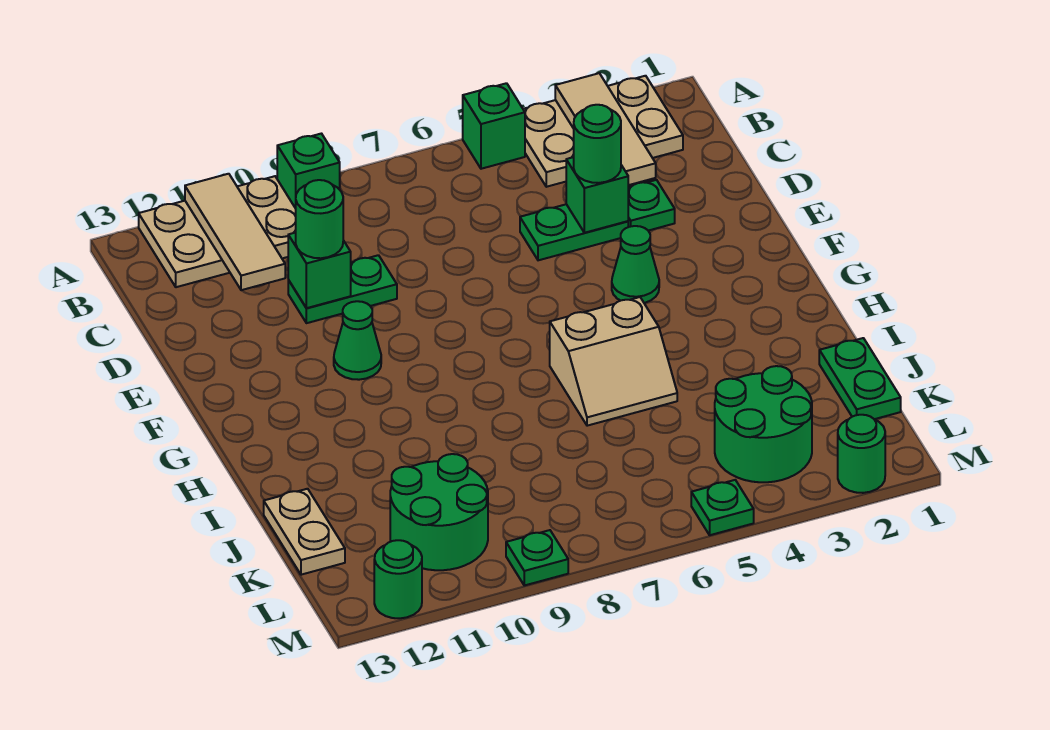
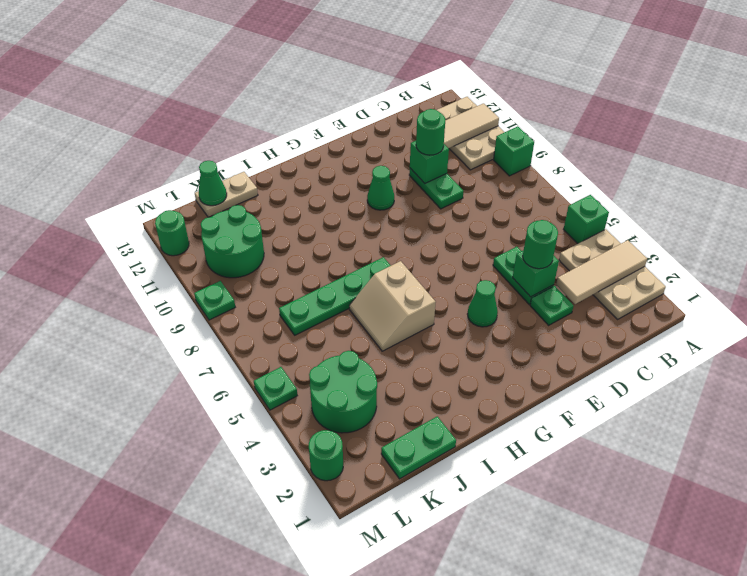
none -> green plate H7:K7 level 1
none -> green cone K13 level 2

